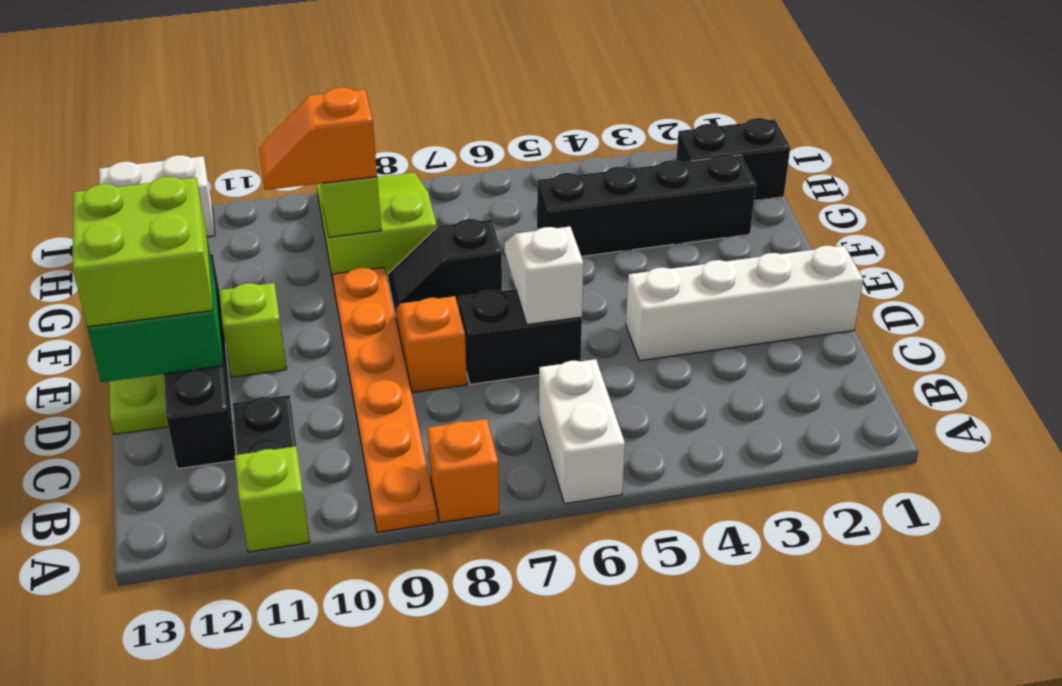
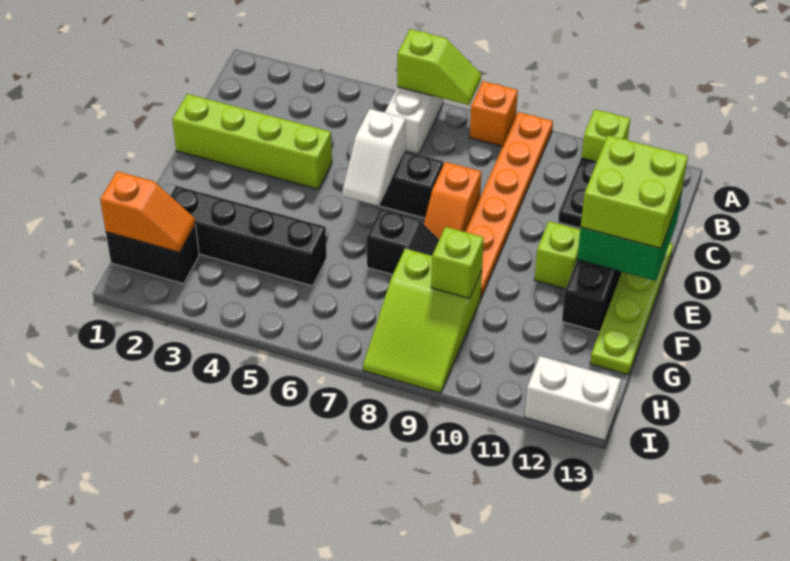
none -> lime slope A6:A7 level 2 top 6
white brick D1:D4 level 1 -> lime brick D1:D4 level 1
orange slope G9:G10 level 3 top 9 -> orange slope H1:H2 level 2 top 1

